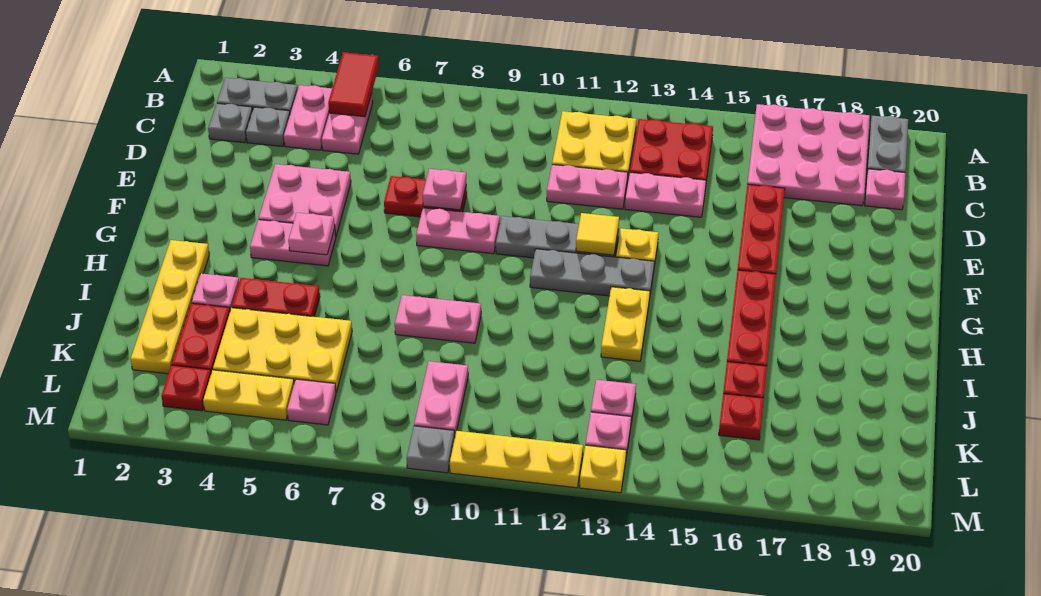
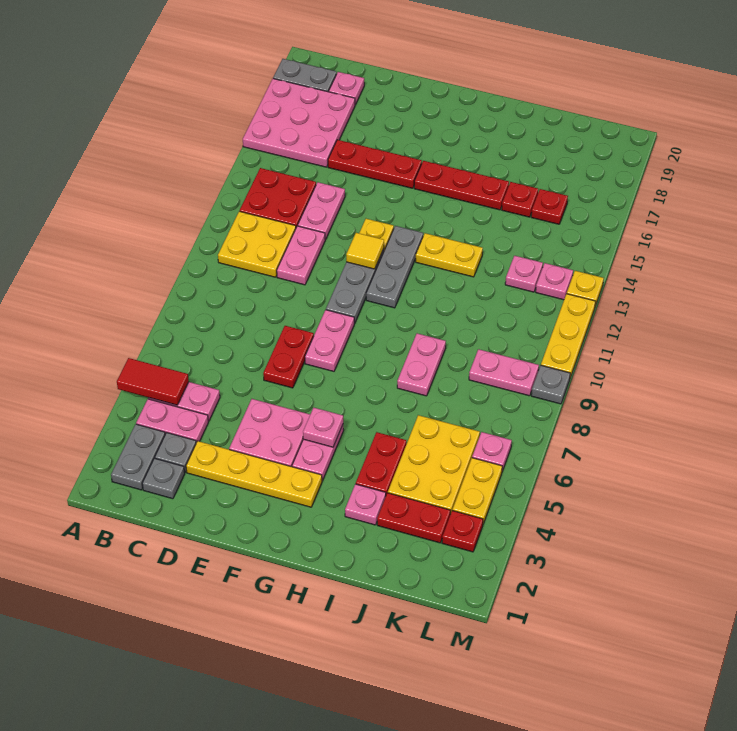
pink plate E8 level 2 -> none
yellow plate H2:K2 level 1 -> yellow plate D3:G3 level 1

